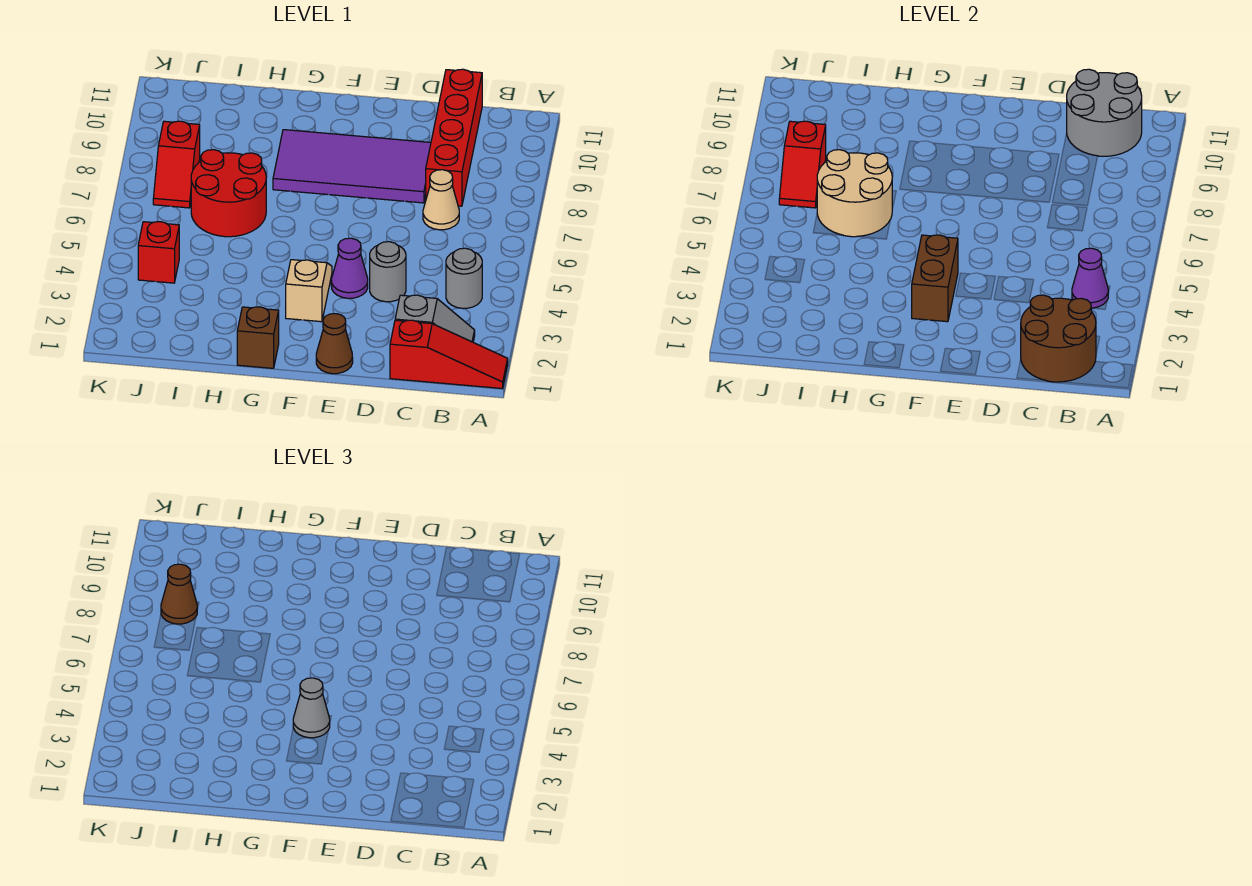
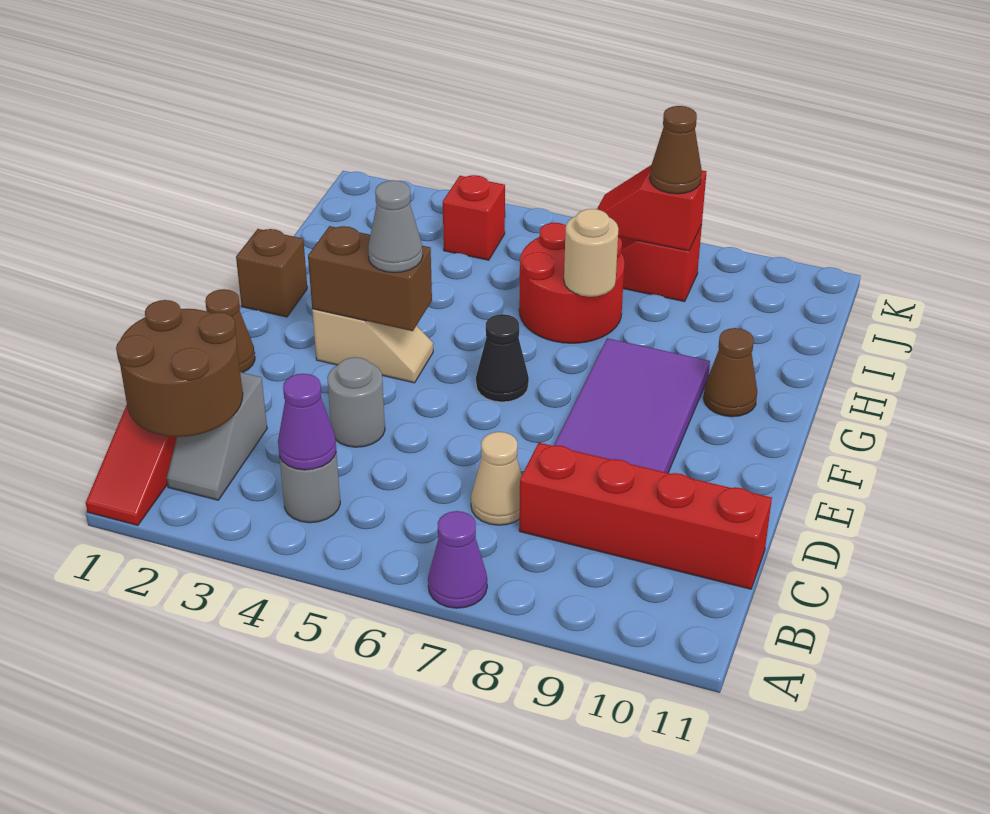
grey round brick B10:C11 level 2 -> none
purple cone E4 level 1 -> purple cone A7 level 1
none -> black cone F6 level 1
none -> brown cone G10 level 1
tan round brick H6:I7 level 2 -> tan round brick H7 level 2

